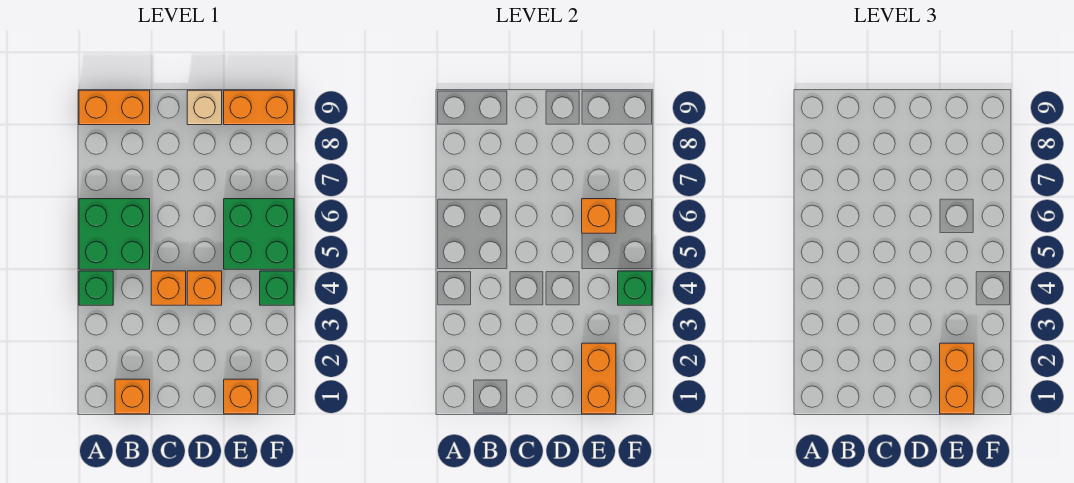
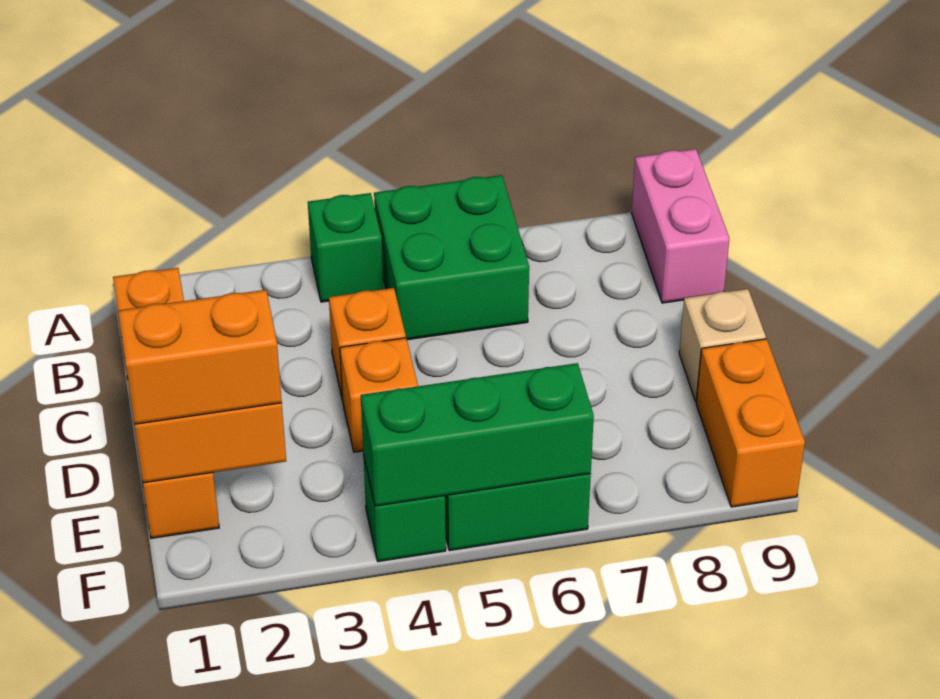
orange brick A9:B9 level 1 -> pink brick A9:B9 level 1
orange brick E6 level 2 -> none
green brick F4 level 2 -> green brick F4:F6 level 2

